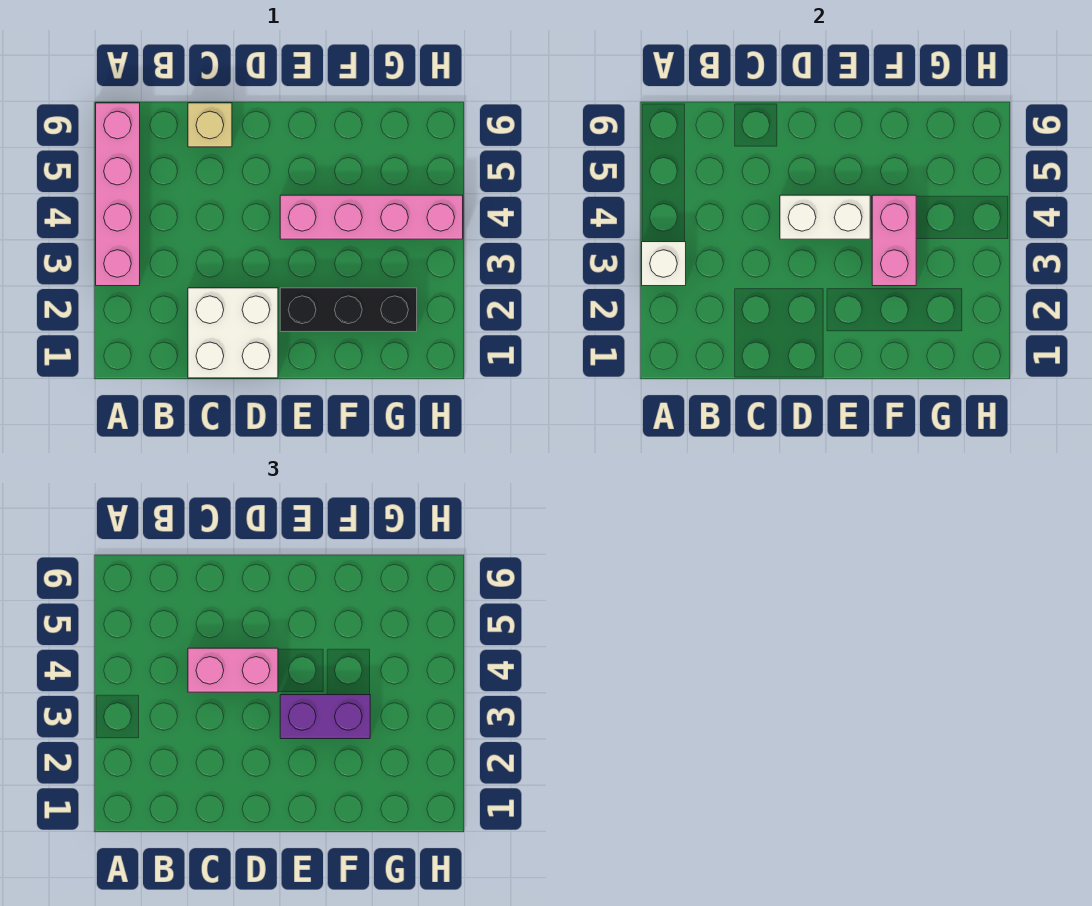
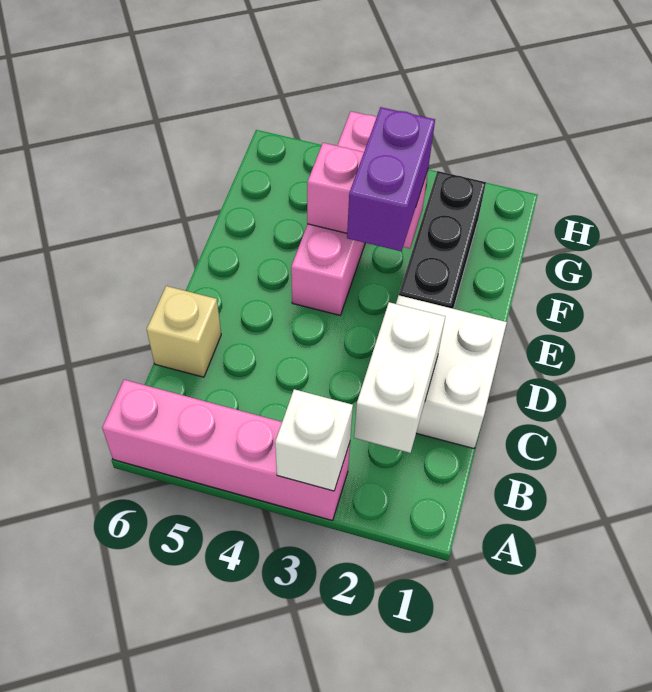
pink brick C4:D4 level 3 -> none
white brick D4:E4 level 2 -> white brick B2:C2 level 2

